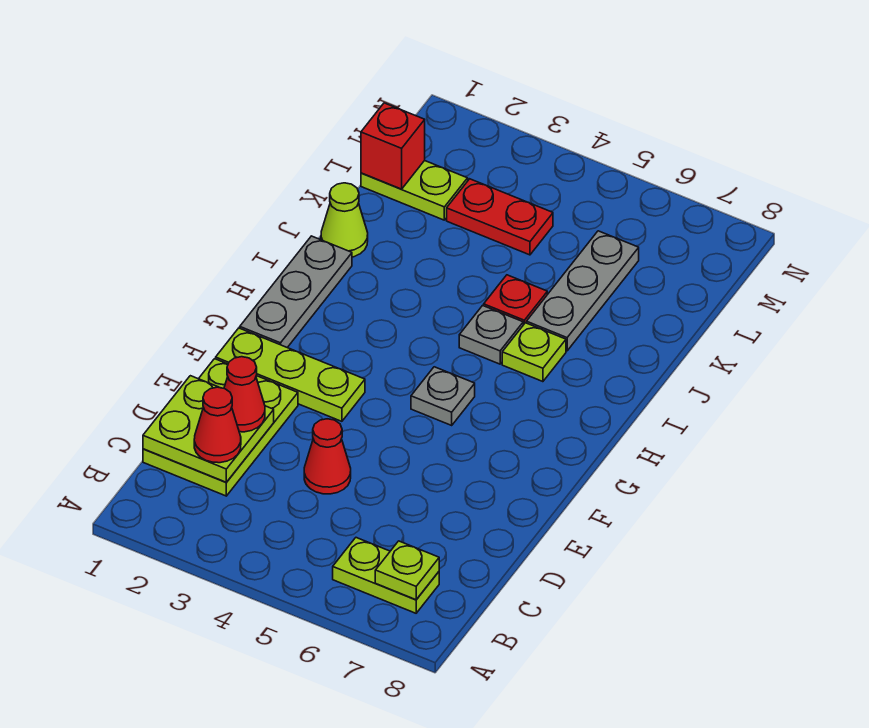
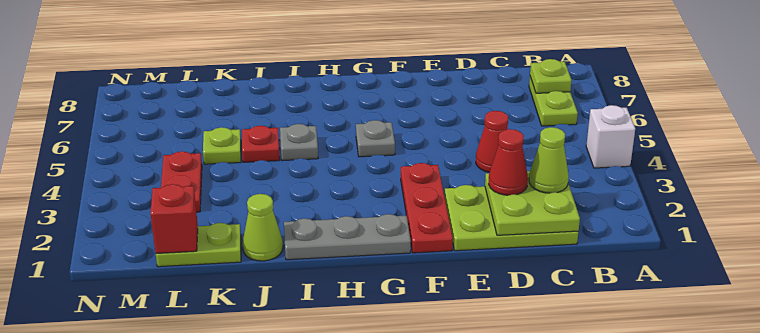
none -> white brick A4 level 1
red cone C2 level 3 -> lime cone C2 level 3
lime plate F1:F3 level 1 -> red plate F1:F3 level 1
lime plate I6 level 1 -> lime plate K5 level 1
grey plate J6:L6 level 1 -> none
lime plate L1:L2 level 1 -> lime plate K1:L1 level 1

